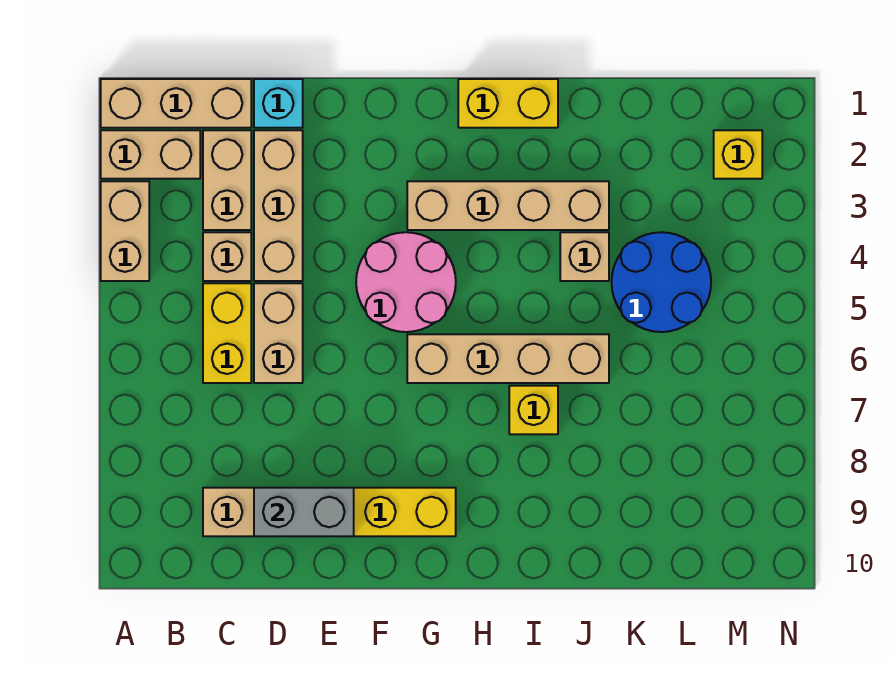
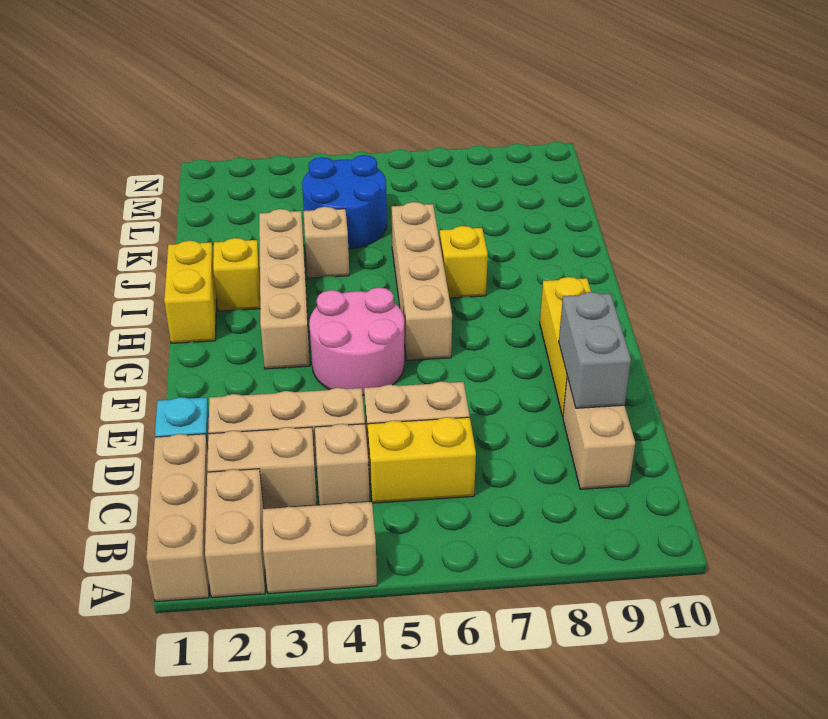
yellow brick M2 level 1 -> yellow brick I2 level 1

